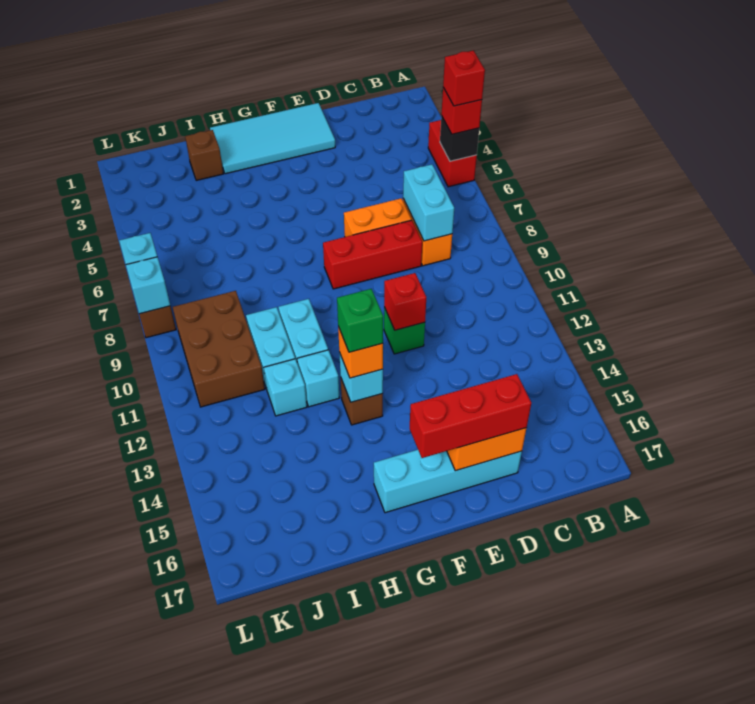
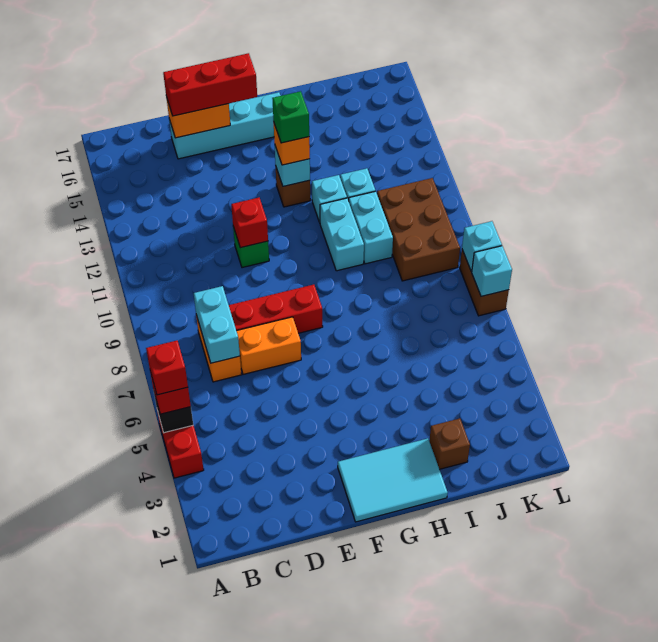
cyan tile E1:H2 level 1 -> cyan tile F1:H2 level 1

